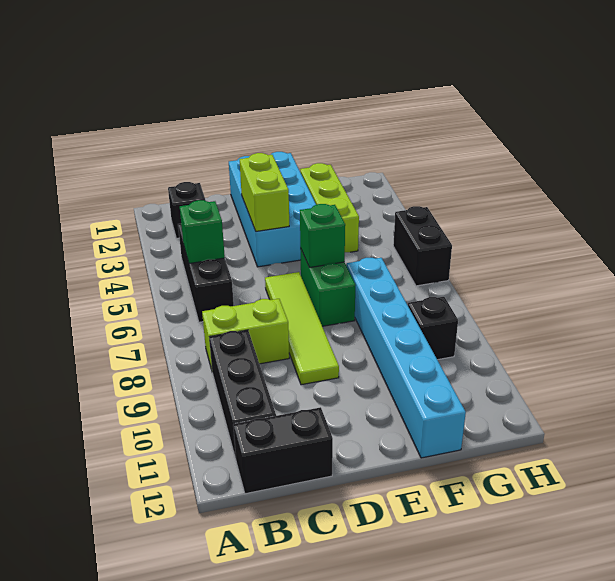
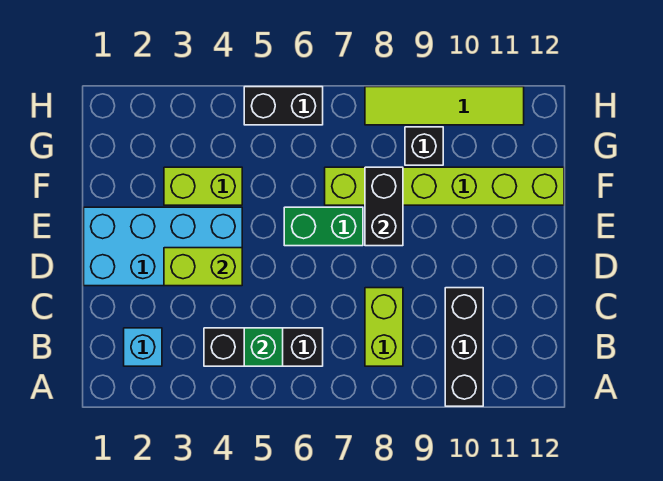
black brick B2 level 1 -> cyan brick B2 level 1
black brick B9:B11 level 1 -> black brick A10:C10 level 1
black brick B12:C12 level 1 -> black brick E8:F8 level 2
lime tile D6:D9 level 1 -> lime tile H8:H11 level 1
green brick E6 level 2 -> none
lime brick F2:F4 level 1 -> lime brick F3:F4 level 1
cyan brick F7:F12 level 1 -> lime brick F7:F12 level 1

